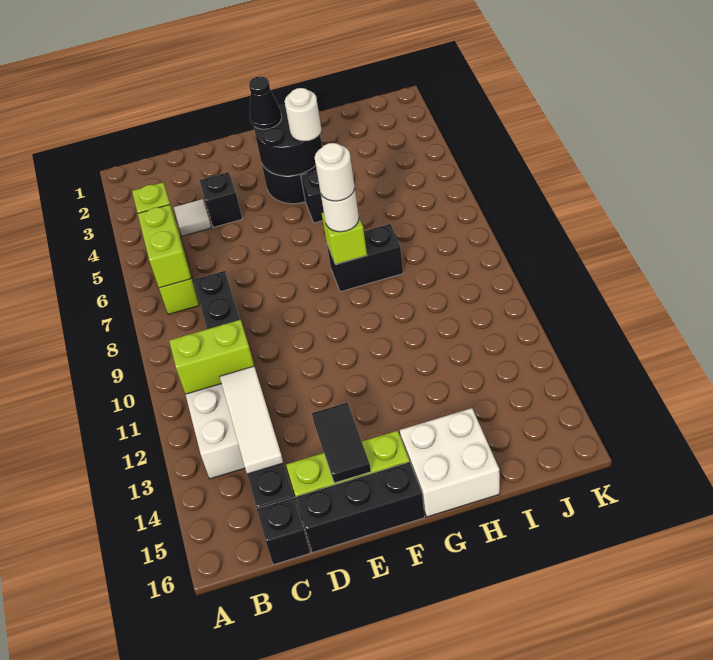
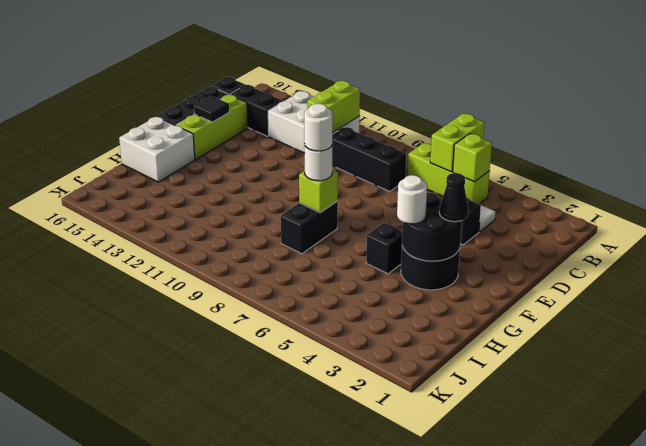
lime brick B6:B7 level 2 -> lime brick A6:B6 level 2
white tile C12:C14 level 2 -> none
black tile E14:E15 level 2 -> black tile E15 level 2

